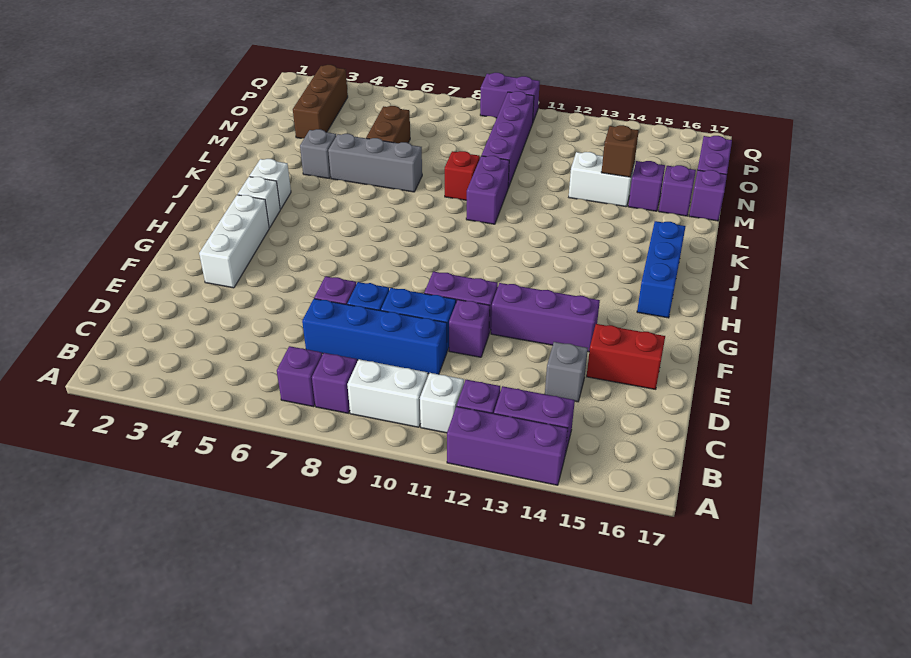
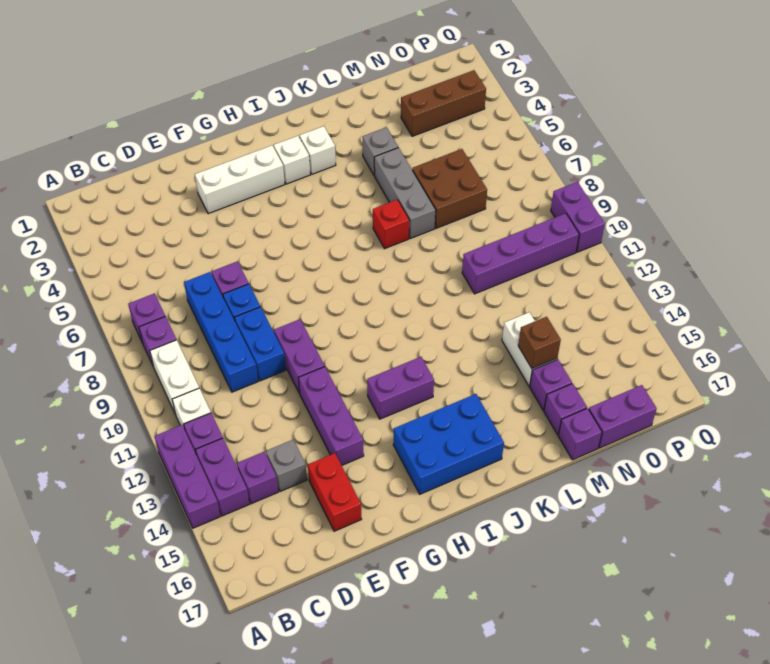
purple brick E11 level 1 -> purple brick C14 level 1
blue brick H16:J16 level 1 -> blue brick H15:J16 level 1
purple brick K10:L10 level 1 -> purple brick H13:I13 level 1
red brick L9 level 1 -> red brick K7 level 1
brown brick M6:N6 level 1 -> brown brick M6:N7 level 1

